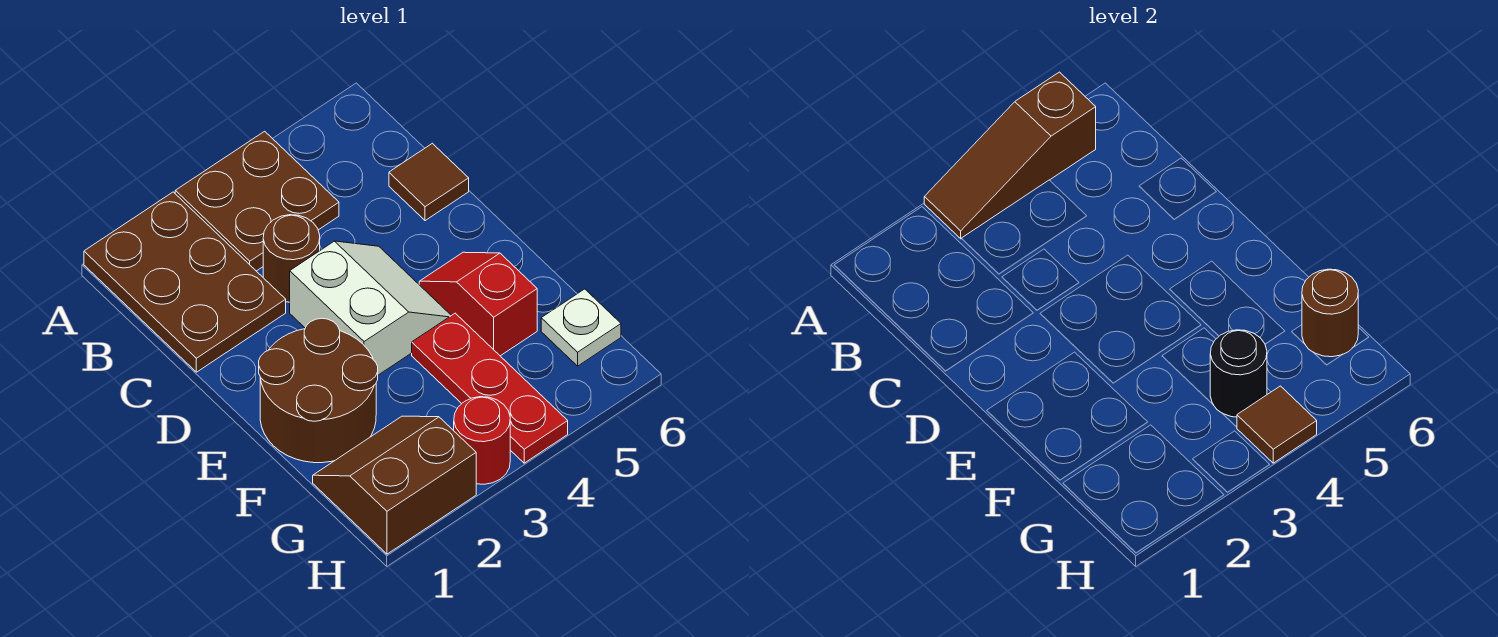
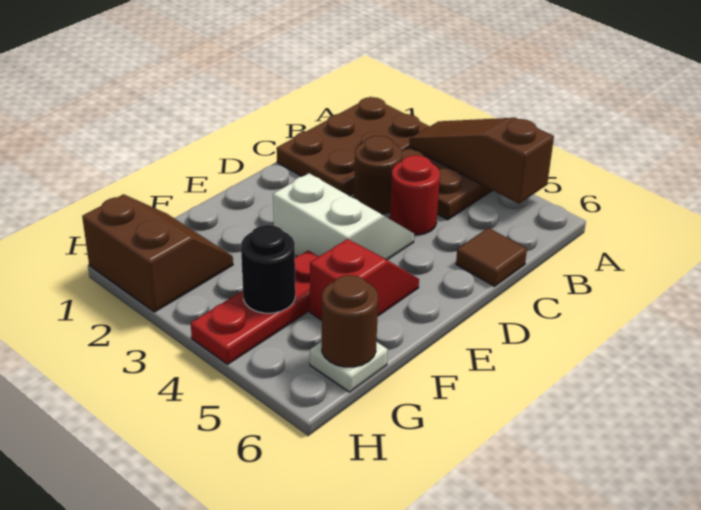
white slope D3:E4 level 1 top 3 -> white slope D3:E4 level 1 top E
brown round brick E1:F2 level 1 -> none
red round brick H3 level 1 -> red round brick C4 level 1
brown tile H4 level 2 -> none

